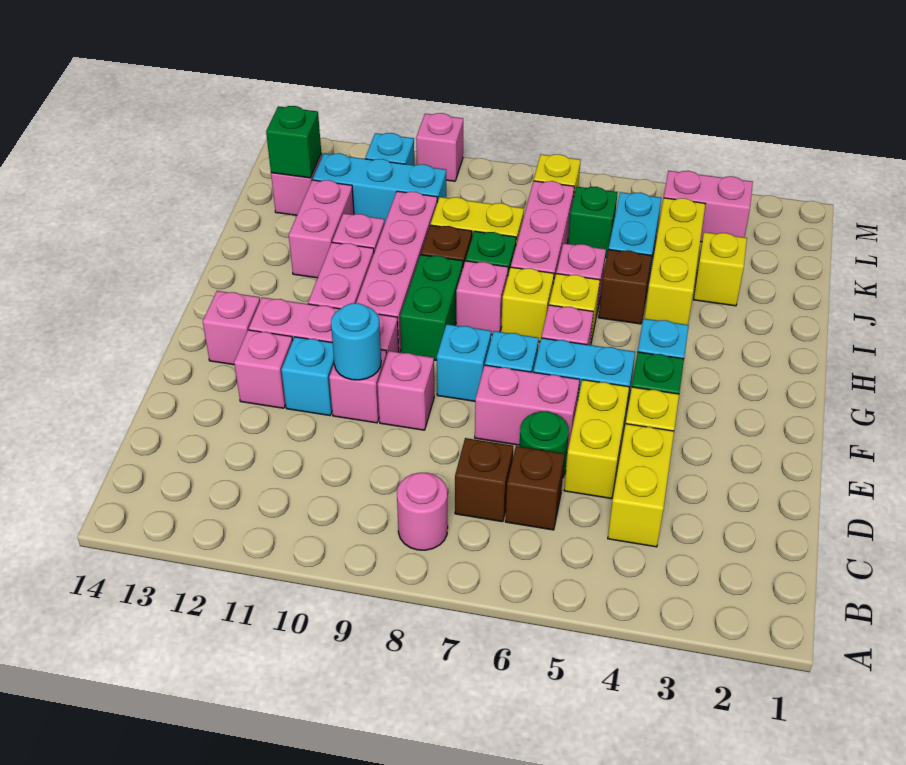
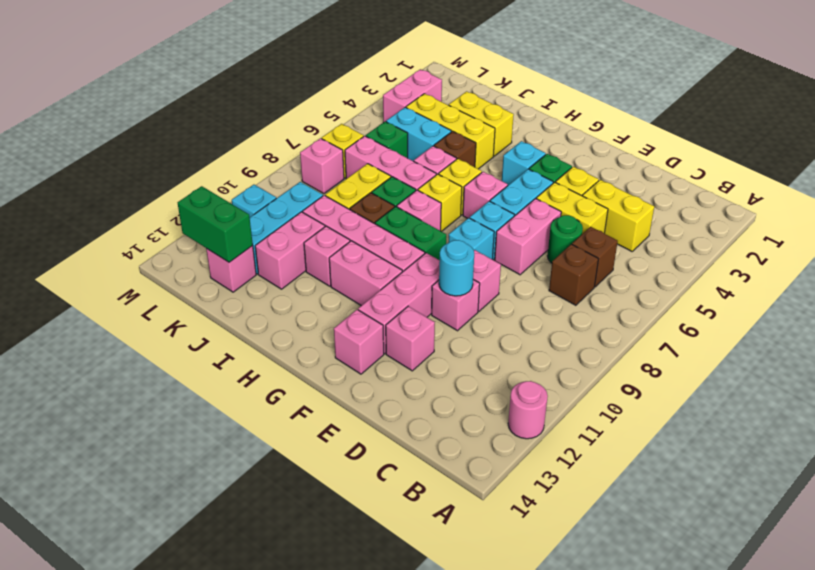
pink round brick B8 level 1 -> pink round brick A12 level 1
cyan brick E11 level 1 -> none
pink brick I12:J12 level 1 -> pink brick J11:J12 level 1
yellow brick J3 level 1 -> yellow brick I3:J3 level 1
green brick K13 level 2 -> green brick K13:L13 level 2
pink brick M10 level 1 -> pink brick L8 level 1

